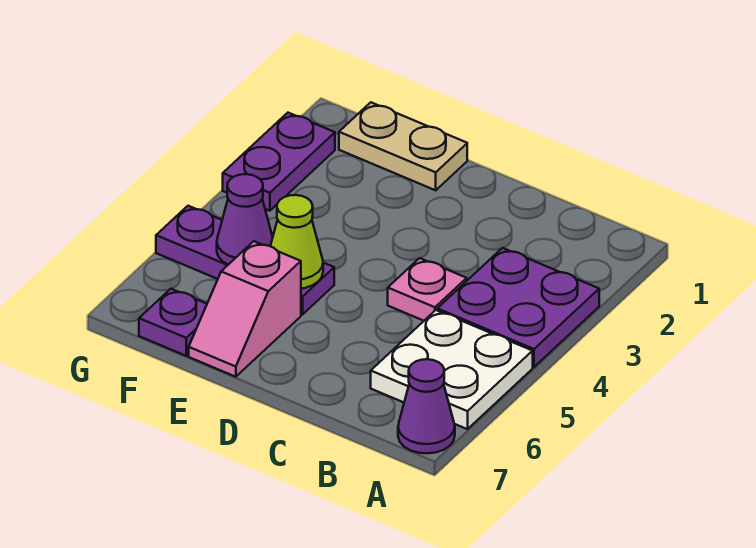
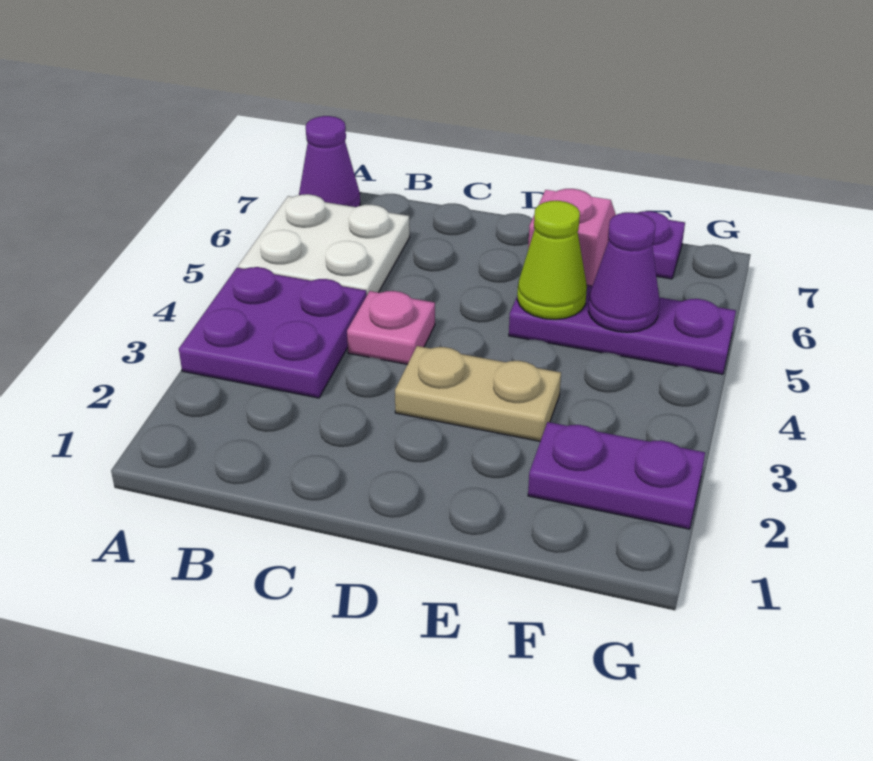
tan plate E1:F1 level 1 -> tan plate D3:E3 level 1
purple plate G2:G3 level 1 -> purple plate F2:G2 level 1

